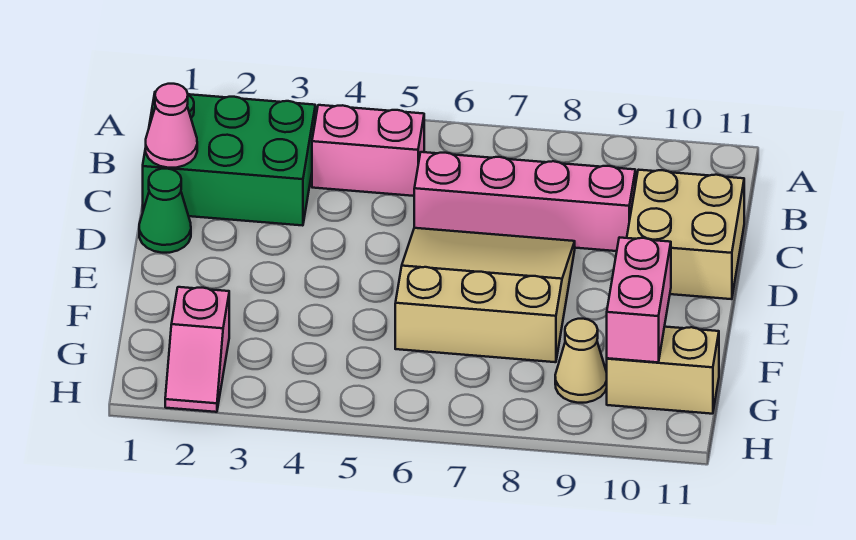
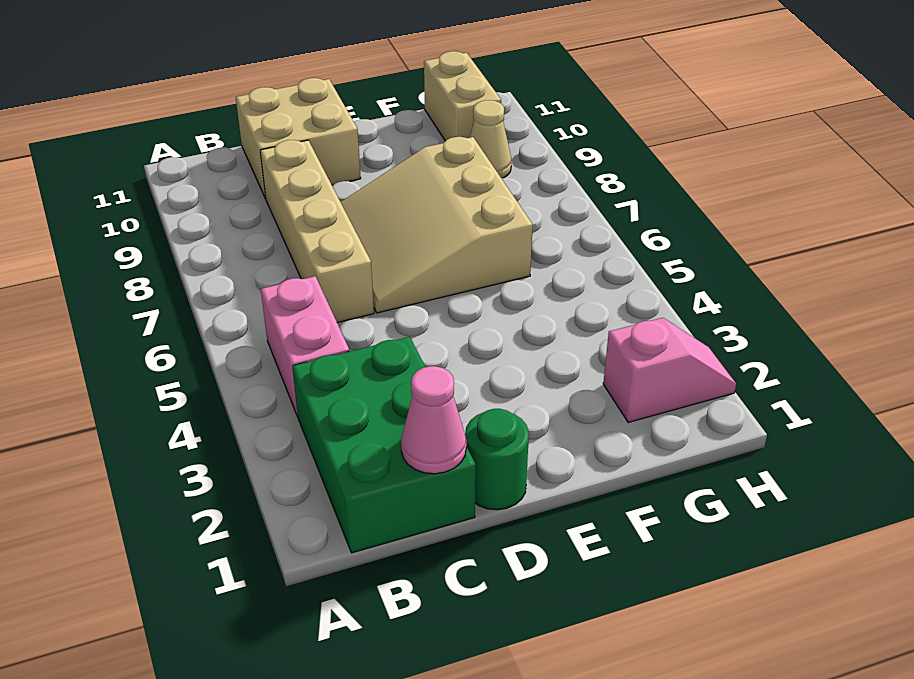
pink brick C6:C9 level 1 -> tan brick C6:C9 level 1
green cone D1 level 1 -> green round brick D1 level 1
pink brick F10:G10 level 2 -> none

